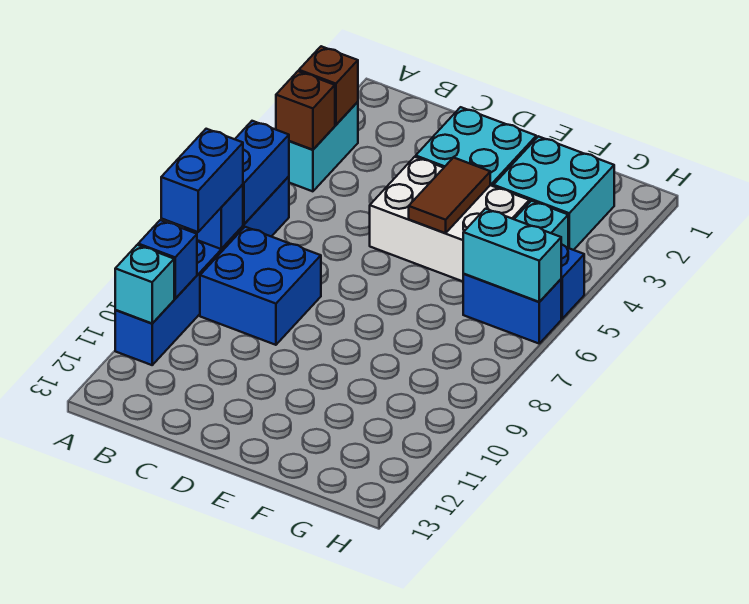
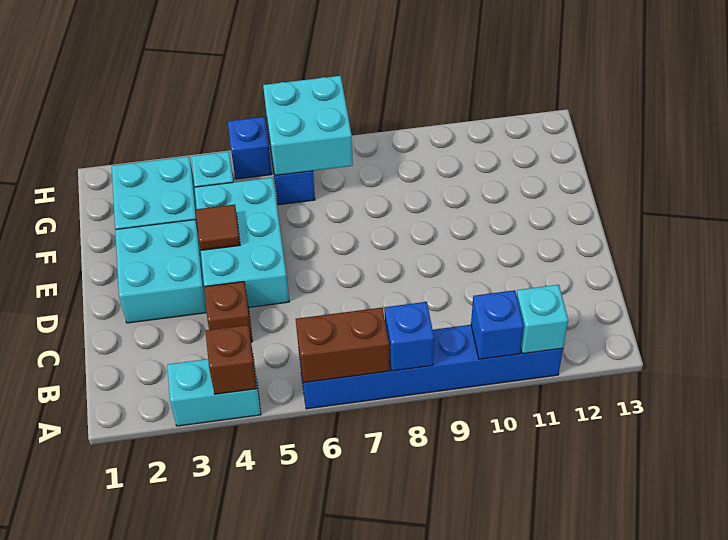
brown brick A3 level 2 -> brown brick C4 level 1
blue brick A6:A7 level 2 -> brown brick A6:A7 level 2
blue brick A8:A9 level 3 -> none
blue brick B8:C9 level 1 -> none
white brick D4:F5 level 1 -> cyan brick D4:F5 level 1
brown tile E4:E5 level 2 -> brown tile E4 level 2
cyan brick G6:H6 level 2 -> cyan brick G6:H7 level 2

